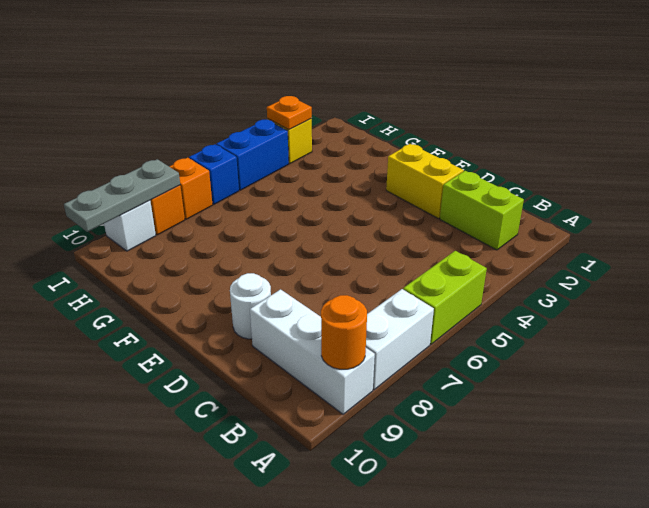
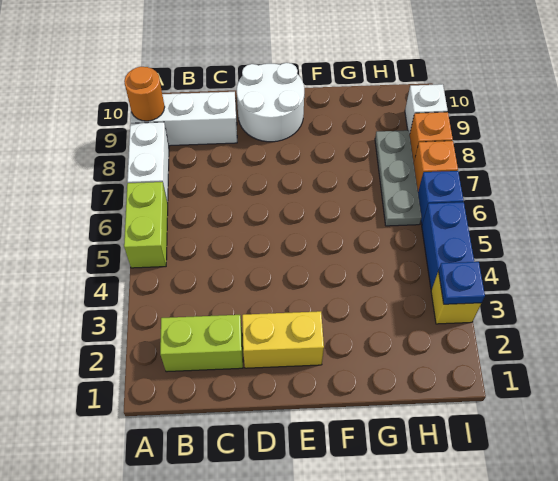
white round brick D9 level 1 -> white round brick D9:E10 level 1
orange plate I3 level 2 -> blue plate I3 level 2
grey plate I8:I10 level 2 -> grey plate H6:H8 level 1

